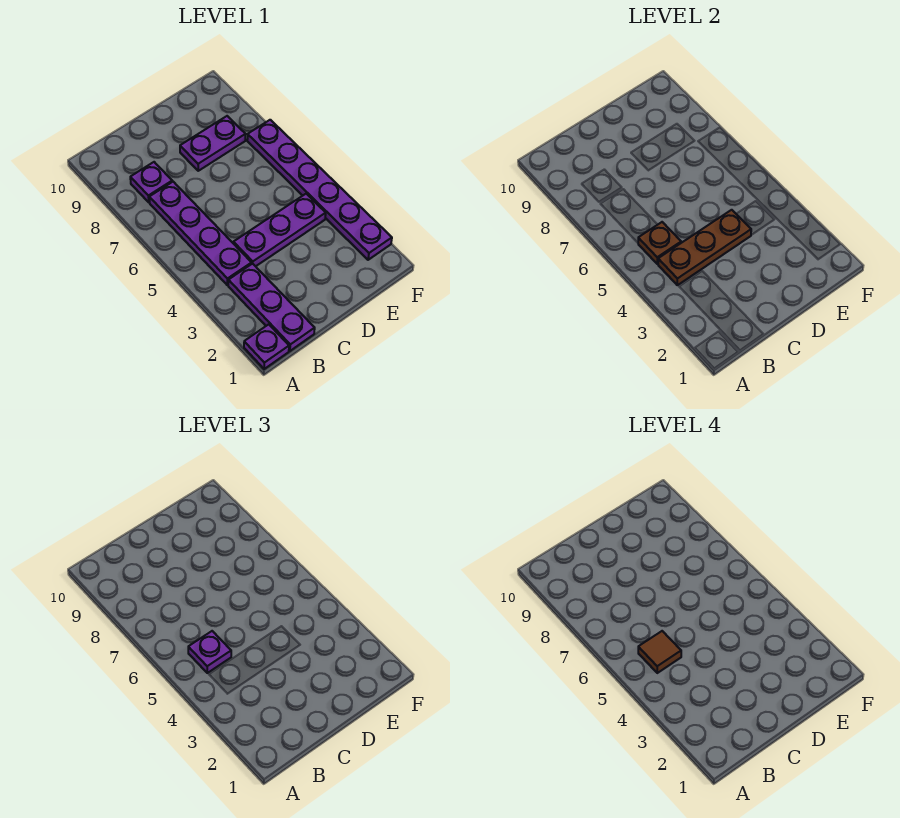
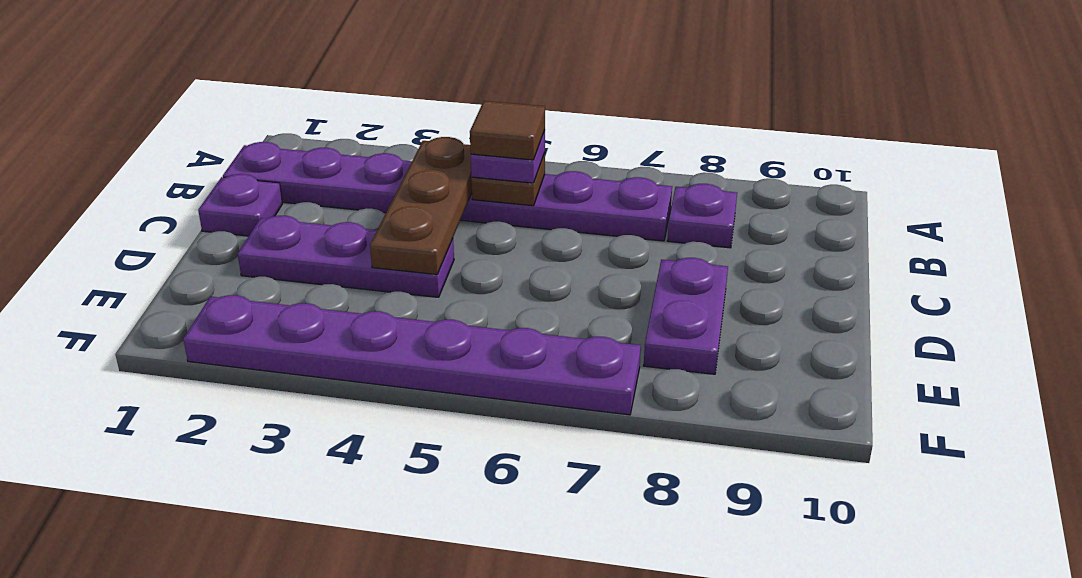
purple plate A1 level 1 -> purple plate C1 level 1
purple plate C4:E4 level 1 -> purple plate D2:D4 level 1

